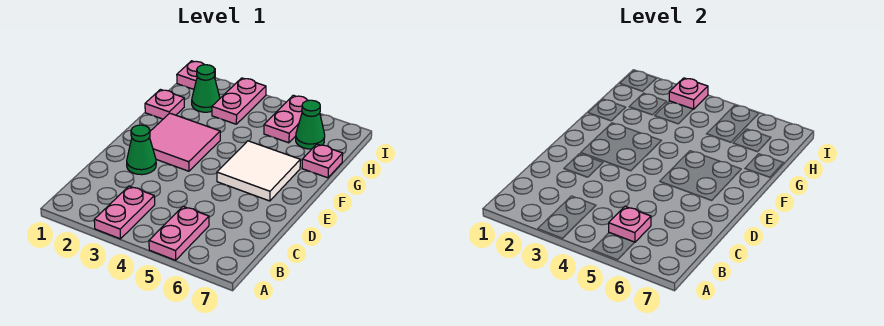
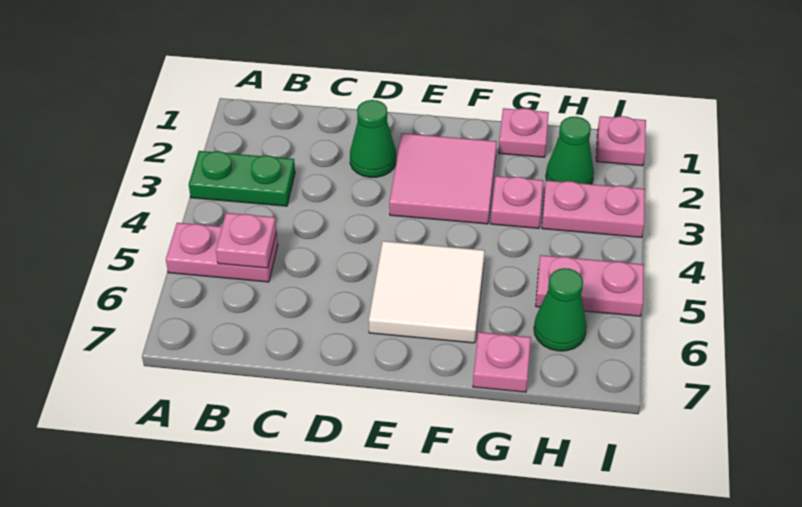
pink plate A3:B3 level 1 -> green plate A3:B3 level 1
pink plate I3 level 2 -> pink plate G3 level 1

